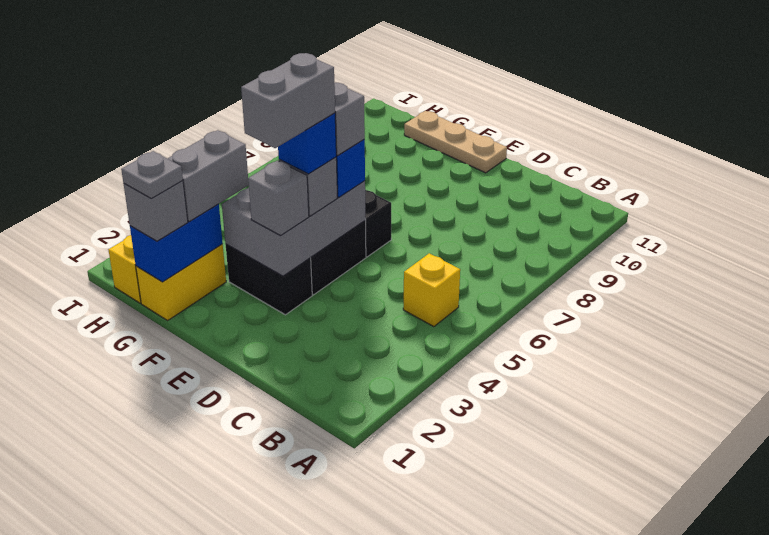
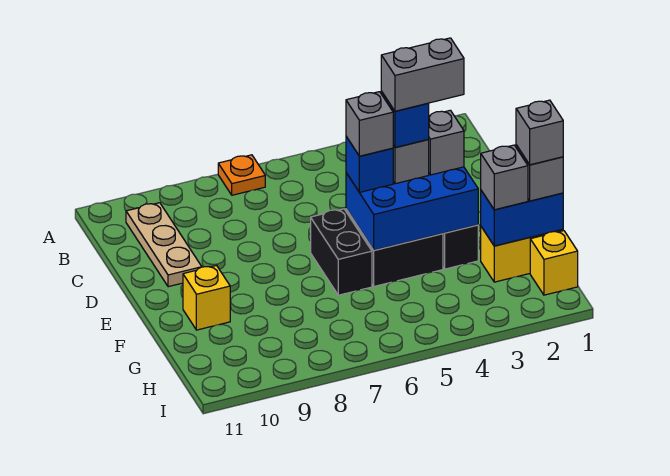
none -> orange plate A7 level 1
yellow brick B5 level 1 -> yellow brick F10 level 1
grey brick E3:F5 level 2 -> blue brick E3:F5 level 2
tan plate E11:G11 level 1 -> tan plate B10:D10 level 1
grey plate G1 level 4 -> grey brick G1 level 4
grey brick G2:G3 level 3 -> grey brick G2 level 3

